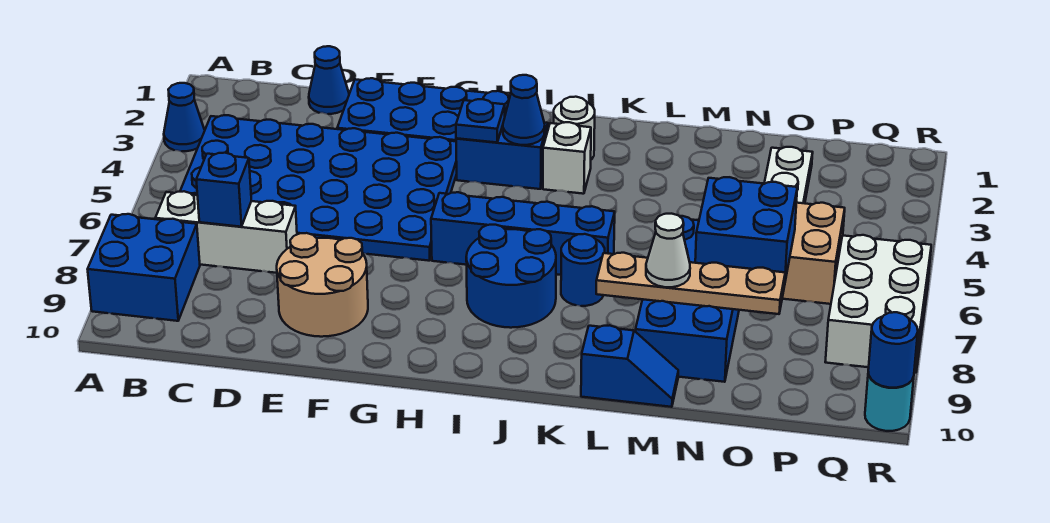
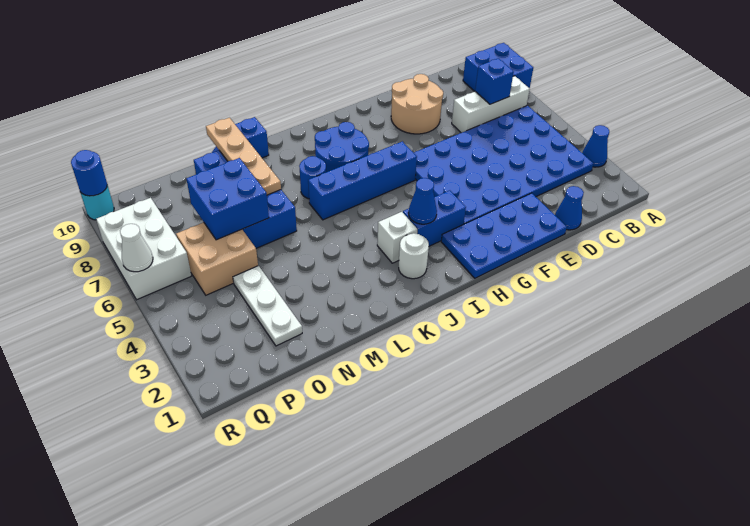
blue plate H3 level 2 -> none
tan plate L8:O8 level 2 -> tan plate M7:M10 level 2
white cone M8 level 3 -> white cone R6 level 2

